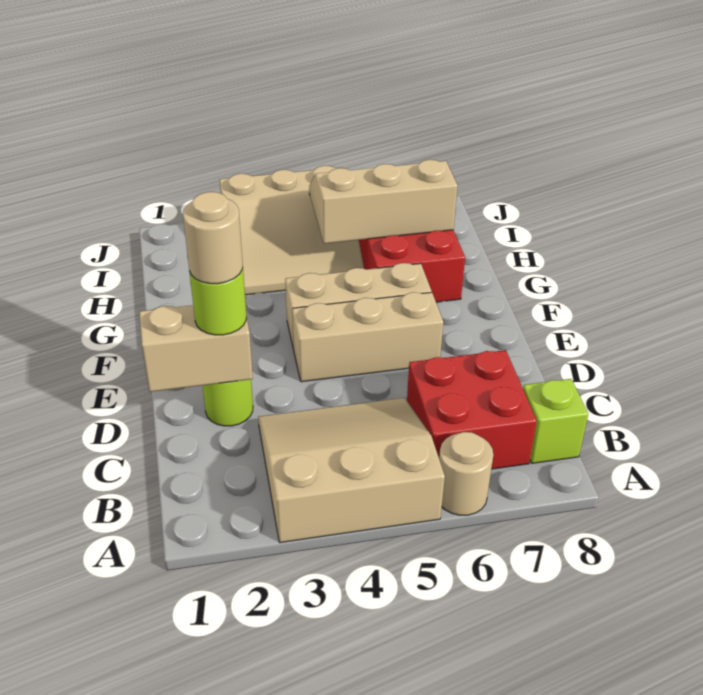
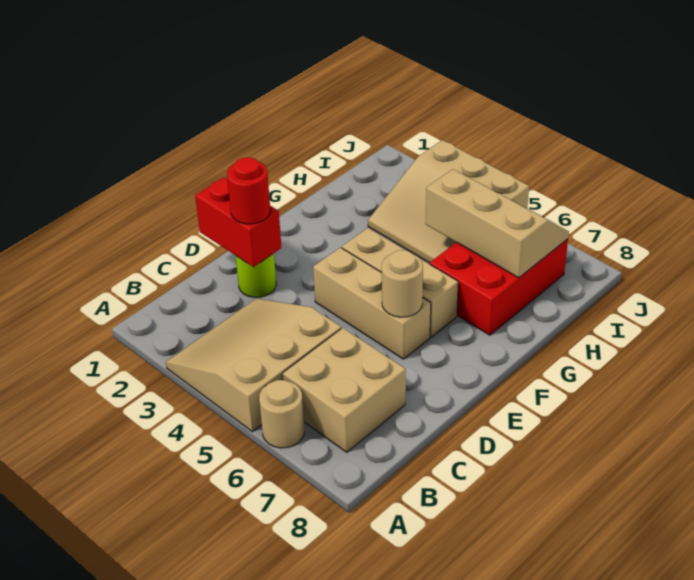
tan slope A3:C5 level 1 top A -> tan slope A3:C5 level 1 top 5
red brick B6:C7 level 1 -> tan brick B6:C7 level 1
lime brick B8 level 1 -> none
tan brick D1:D2 level 2 -> red brick D1:D2 level 2
lime round brick D2 level 3 -> red round brick D2 level 3
tan round brick D2 level 4 -> tan round brick E6 level 2

